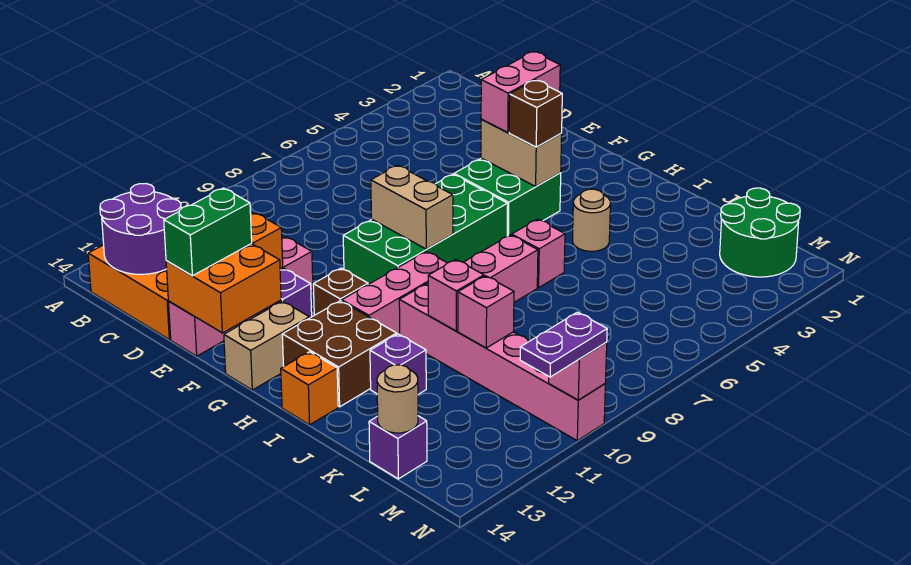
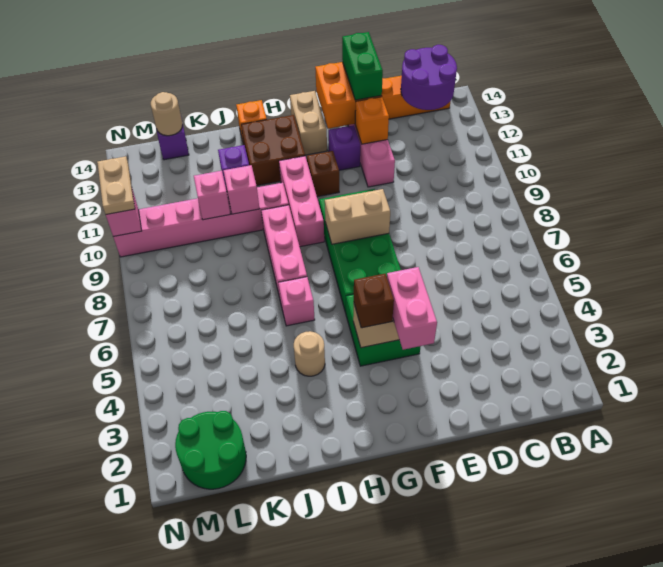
purple plate N10:N11 level 3 -> tan plate N10:N11 level 3

